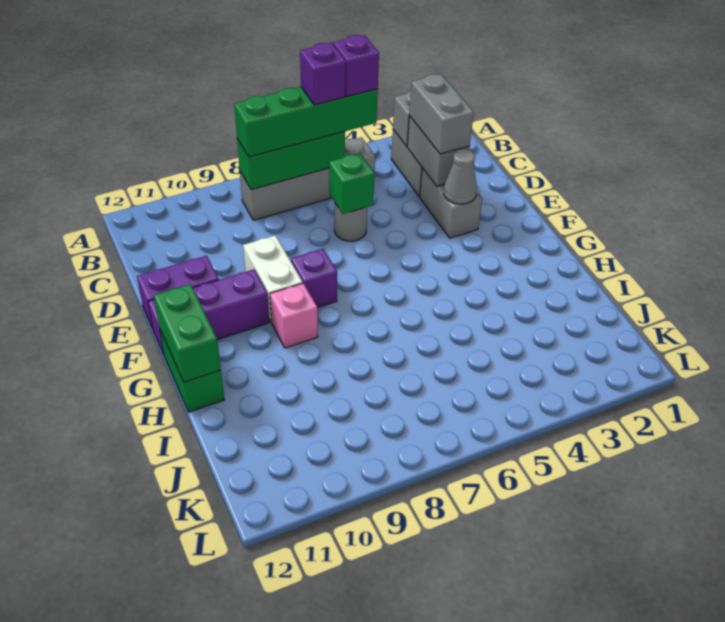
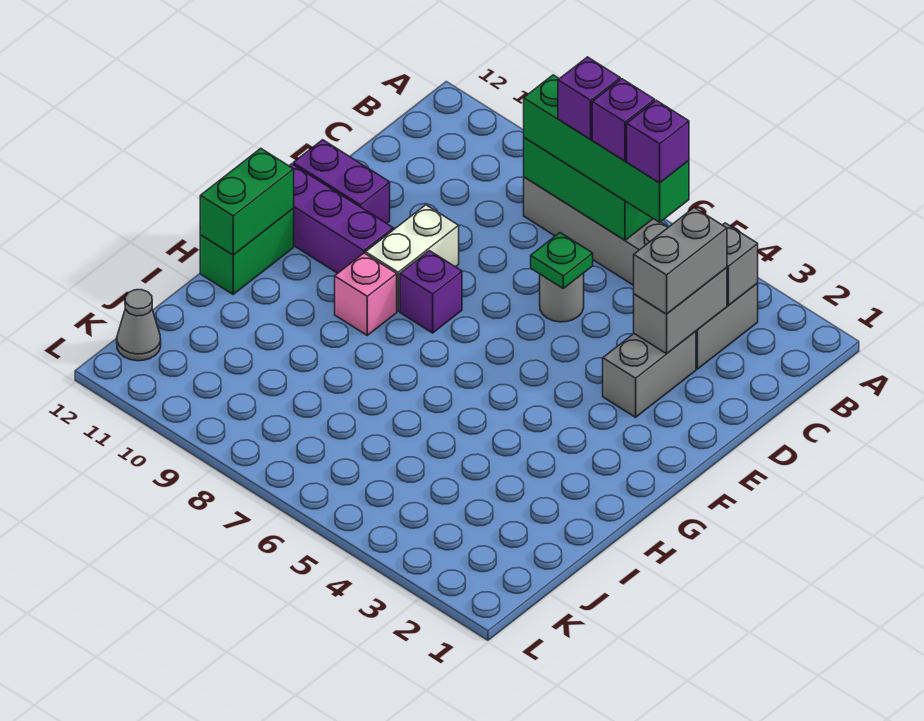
none -> purple brick B7 level 4
green brick D6 level 2 -> green plate D6 level 2
grey cone E3 level 2 -> grey cone K12 level 1

